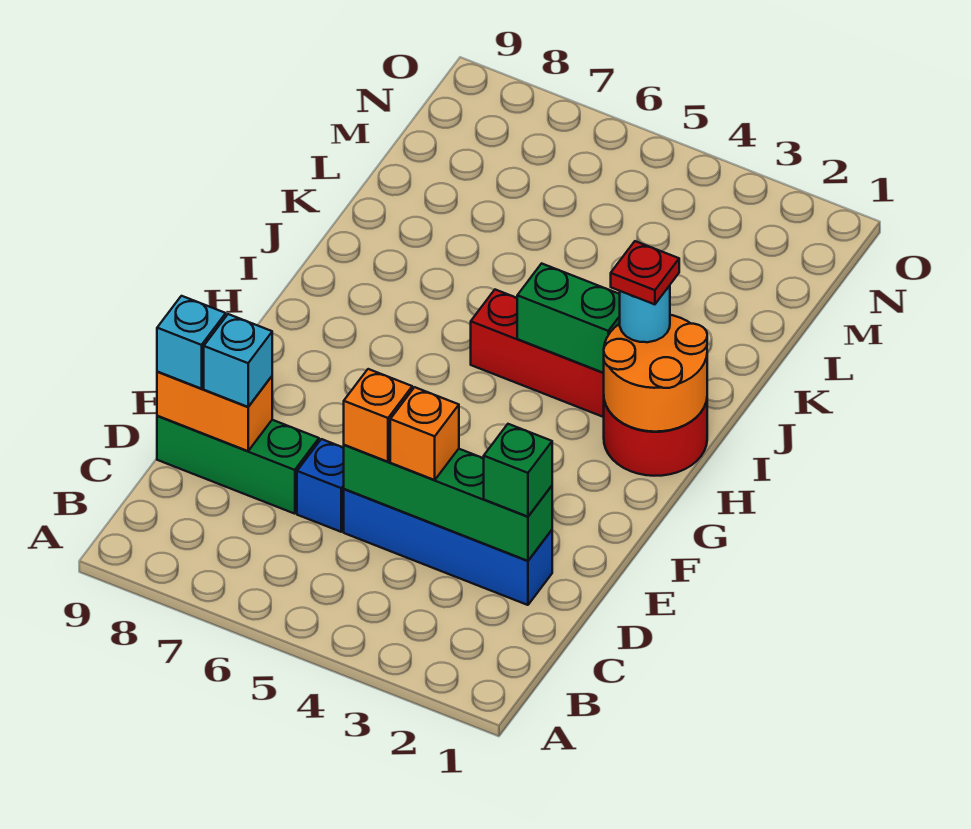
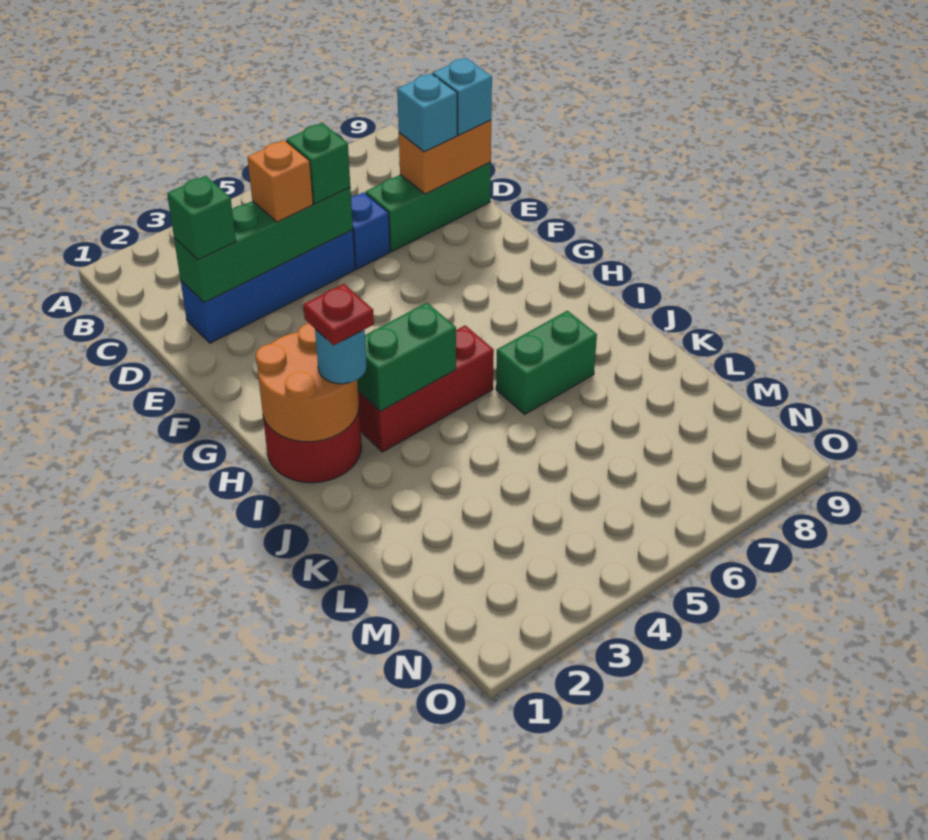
orange brick D5 level 3 -> green brick D5 level 3
none -> green brick J6:J7 level 1

